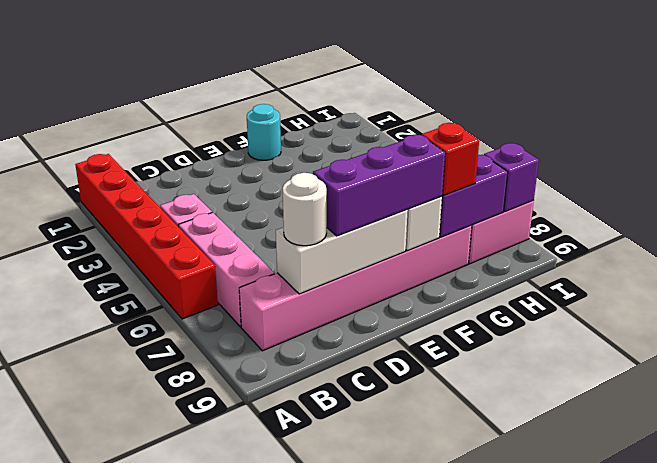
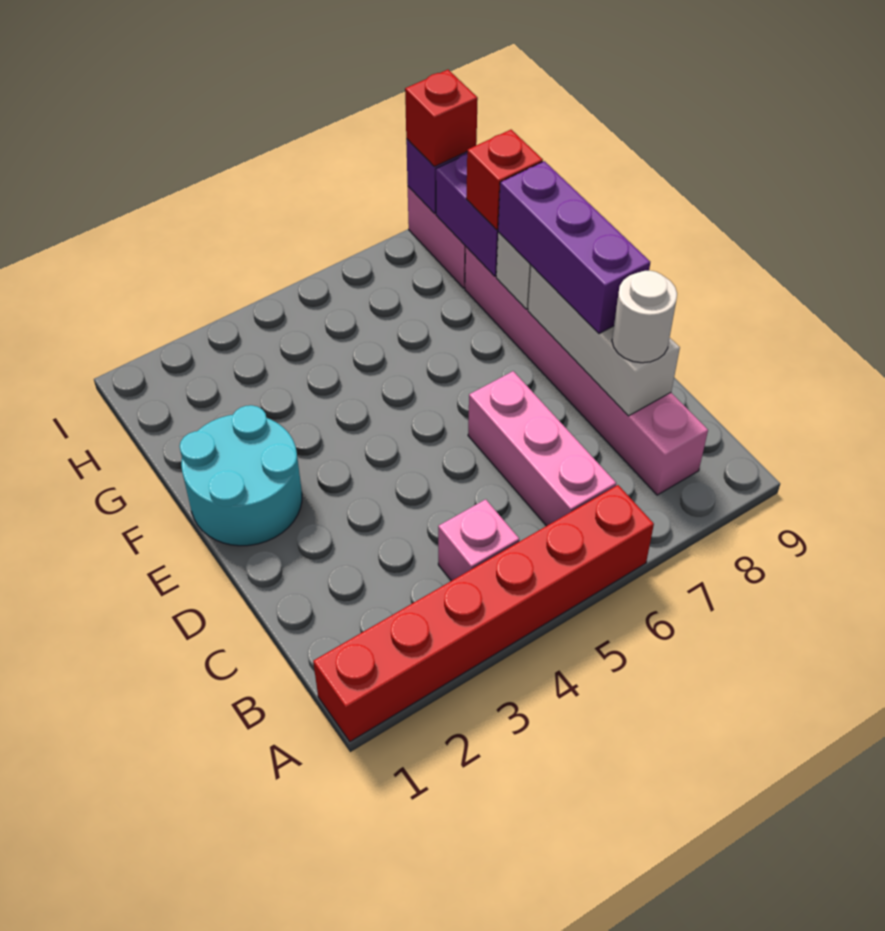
pink brick B5:B7 level 1 -> pink brick B6:D6 level 1
cyan round brick F1 level 1 -> cyan round brick E1:F2 level 1
none -> red brick I8 level 3

